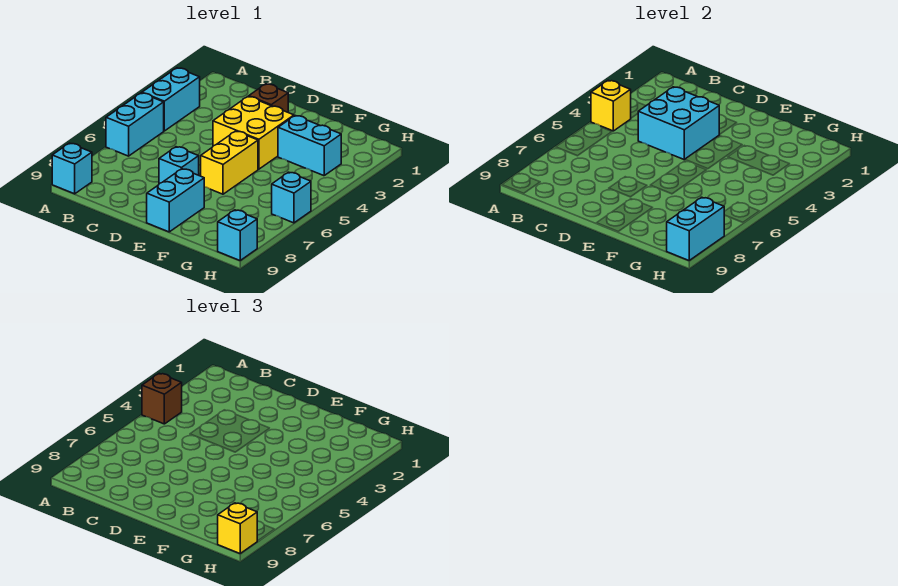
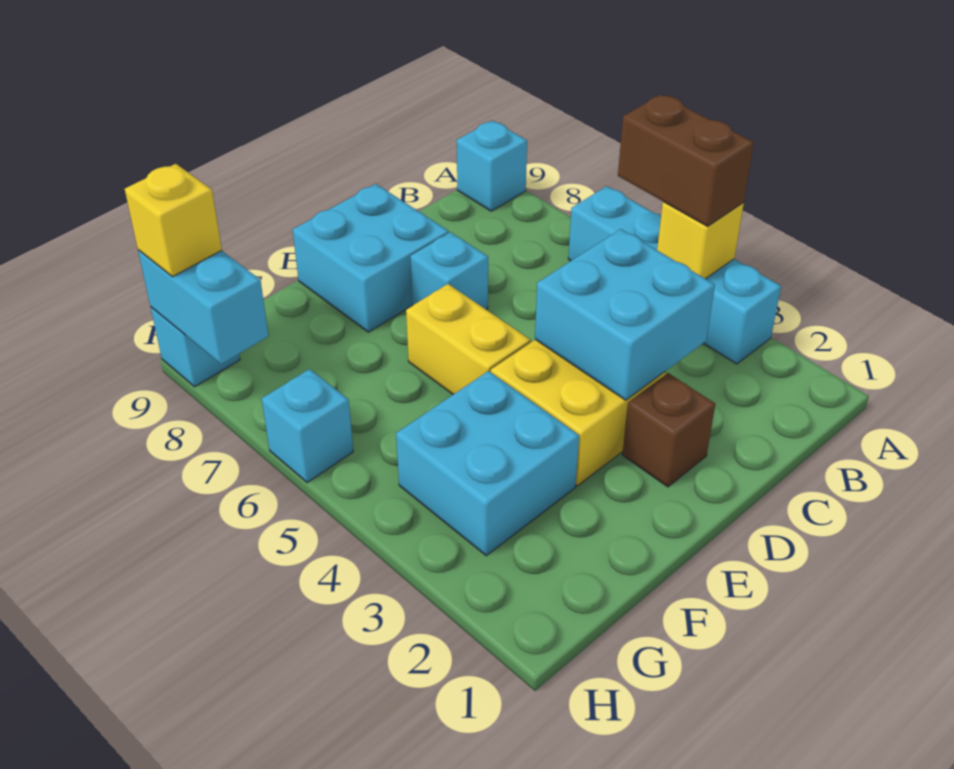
brown brick A4 level 3 -> brown brick A4:A5 level 3
cyan brick E8:E9 level 1 -> cyan brick D8:E9 level 1
cyan brick F3:G3 level 1 -> cyan brick F3:G4 level 1

